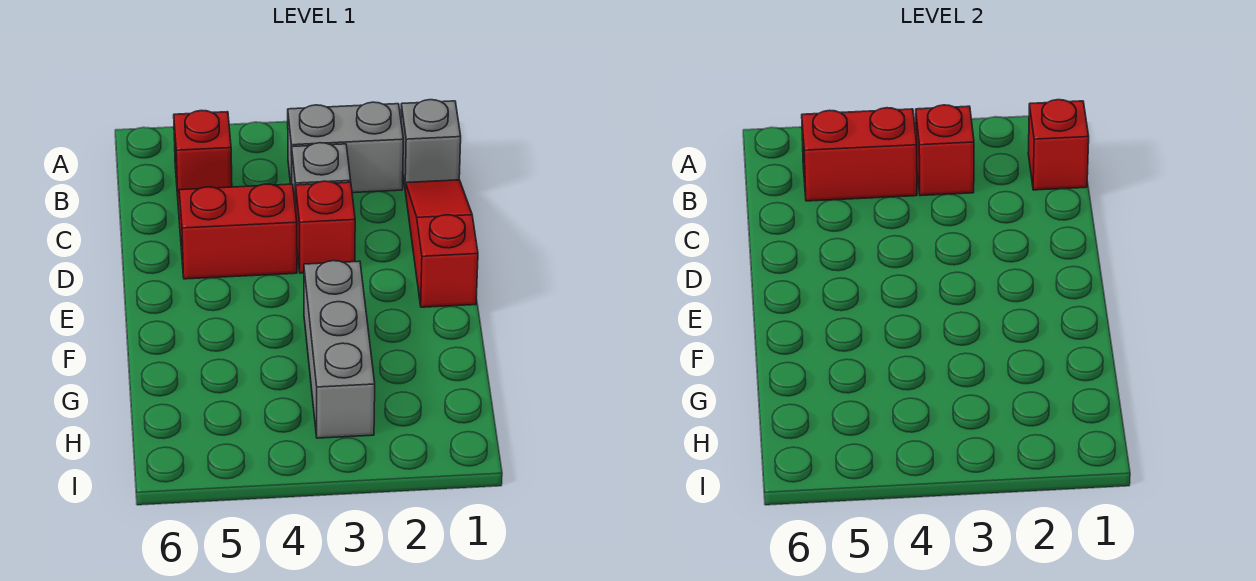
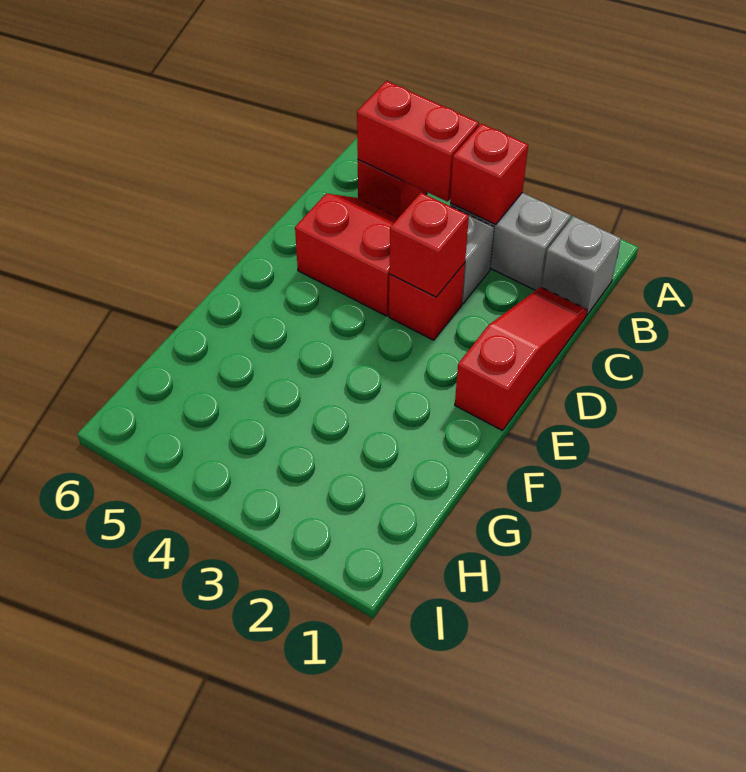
red brick B1 level 2 -> red brick D3 level 2
grey brick F3:H3 level 1 -> none

